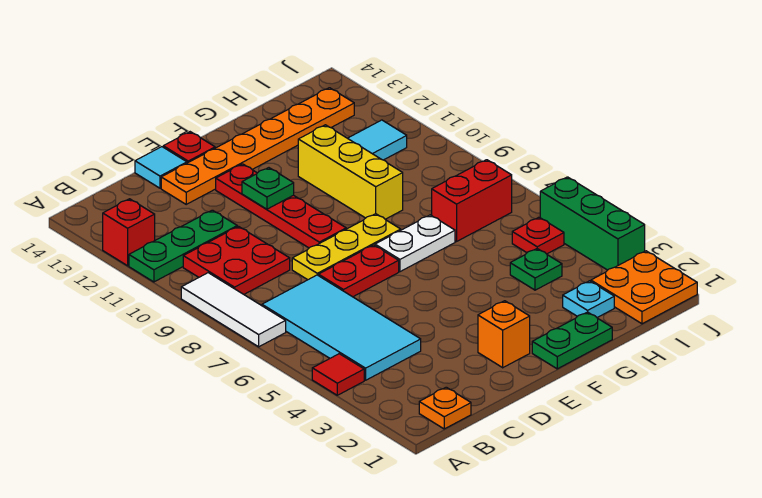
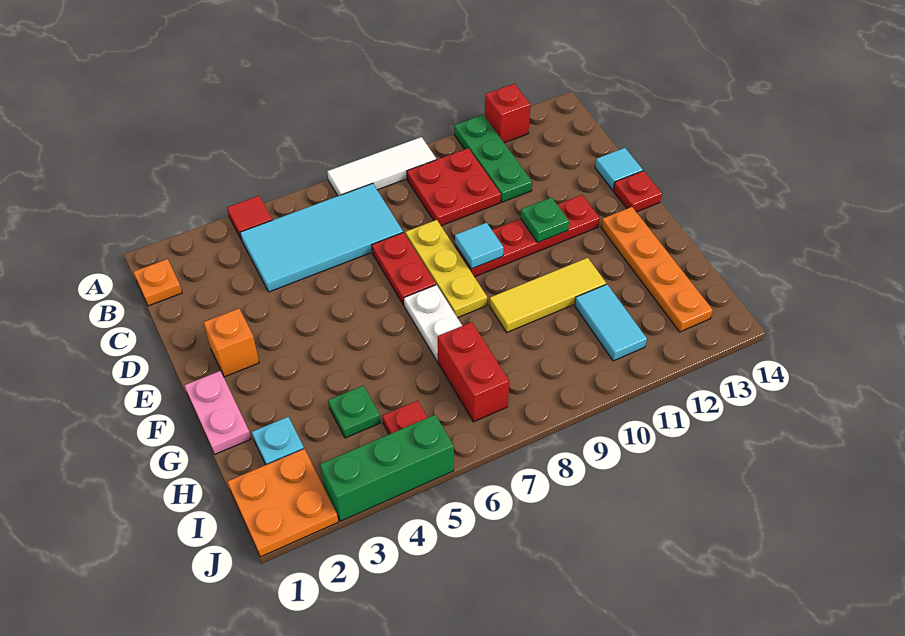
orange plate D13:I13 level 1 -> orange plate F13:I13 level 1
none -> cyan tile E9 level 2
green plate F1:G1 level 1 -> pink plate F1:G1 level 1
yellow brick G9:G11 level 1 -> yellow tile G9:G11 level 1

